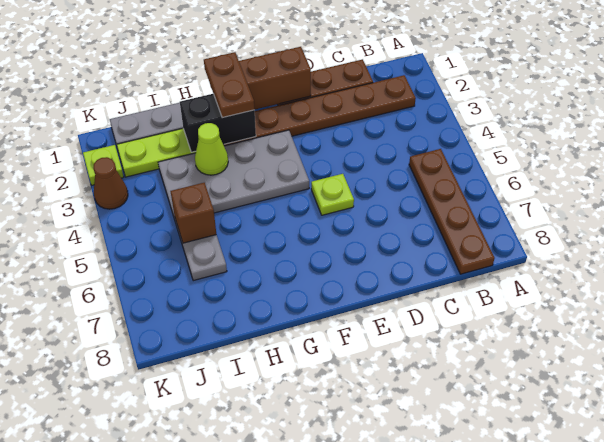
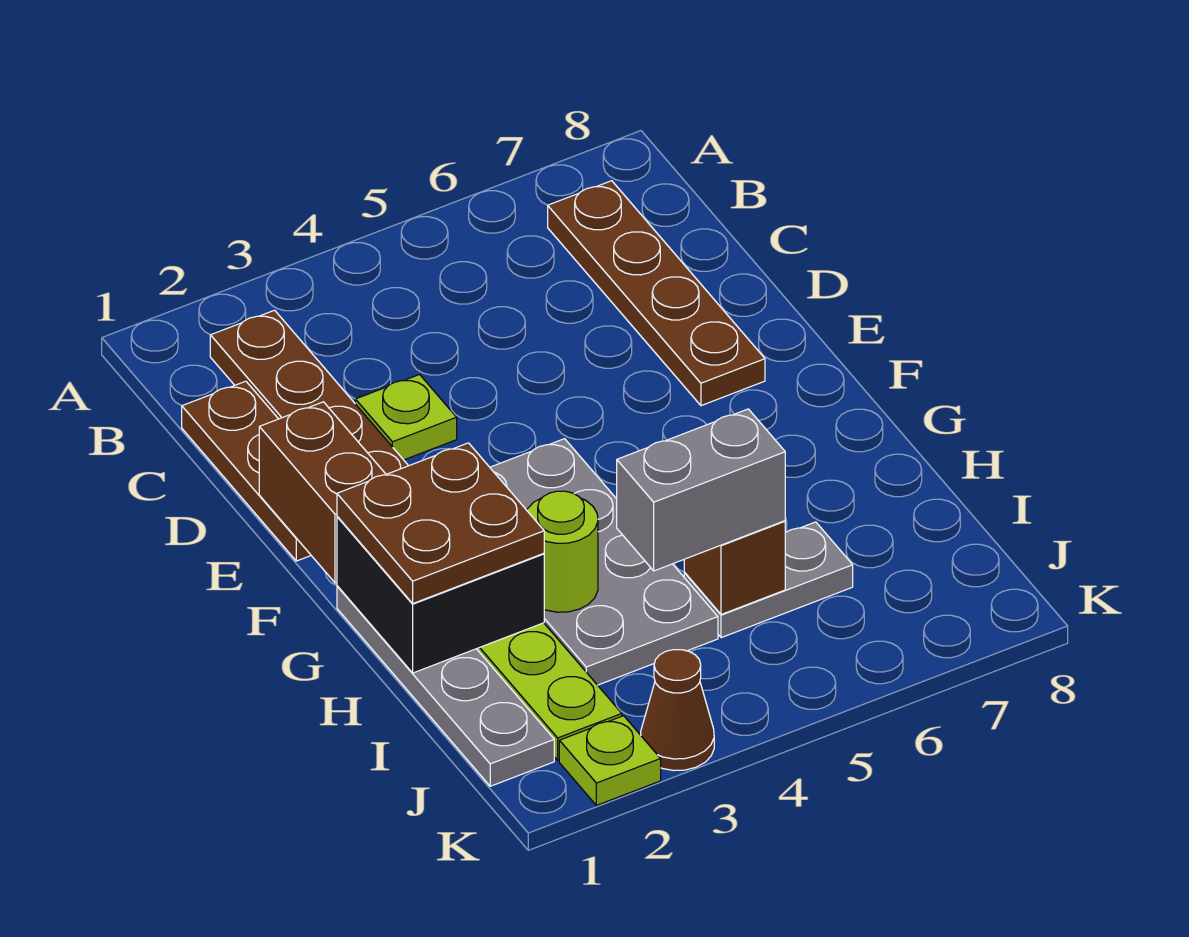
brown plate B5:B8 level 1 -> brown plate B7:E7 level 1
lime plate E5 level 1 -> lime plate D3 level 1
brown plate G1:G2 level 3 -> brown plate G1:H2 level 3
black brick G2:H2 level 2 -> black brick G1:H2 level 2
lime cone H3 level 2 -> lime round brick H3 level 2
none -> grey brick I4:I5 level 3

